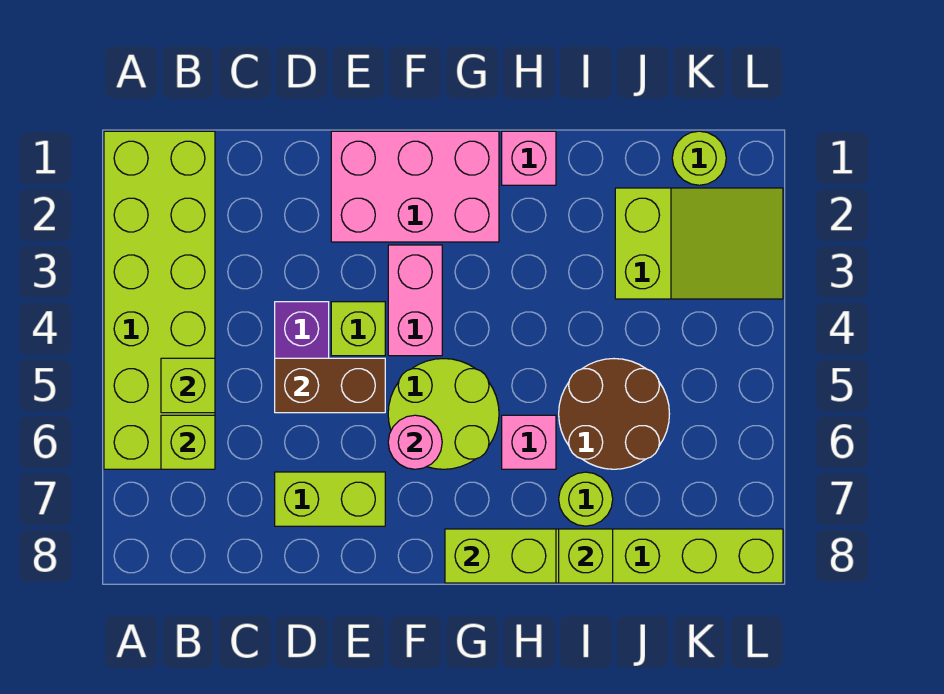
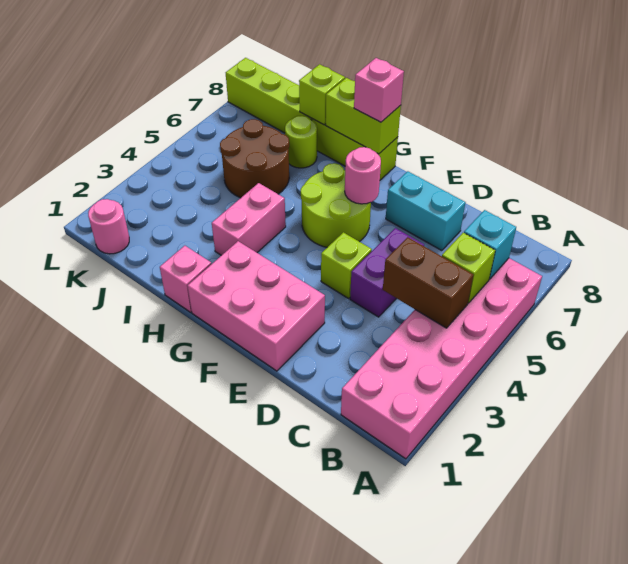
lime brick A1:B6 level 1 -> pink brick A1:B6 level 1
lime brick B6 level 2 -> cyan brick B6 level 2
brown brick D5:E5 level 2 -> brown brick B4:C4 level 2
lime brick D7:E7 level 1 -> cyan brick D7:E7 level 1
pink brick F3:F4 level 1 -> pink brick H3:H4 level 1
pink brick H6 level 1 -> pink brick G8 level 3
lime slope J2:L3 level 1 top J -> none
lime round brick K1 level 1 -> pink round brick K1 level 1

